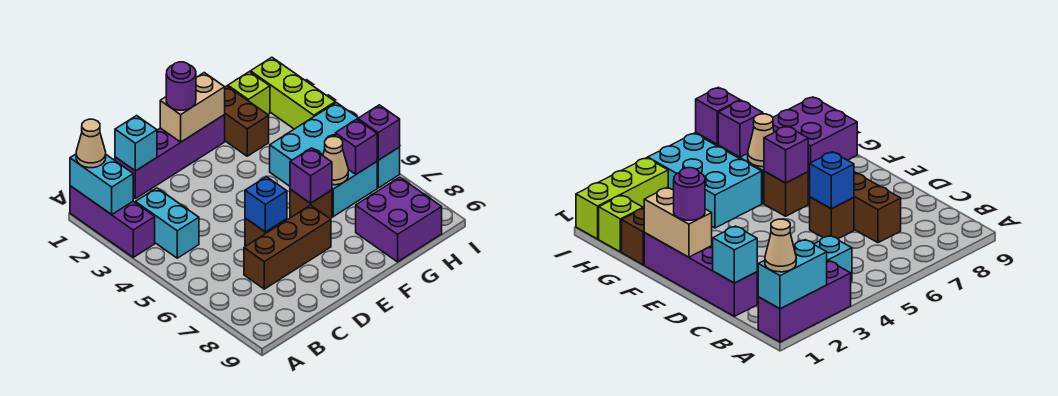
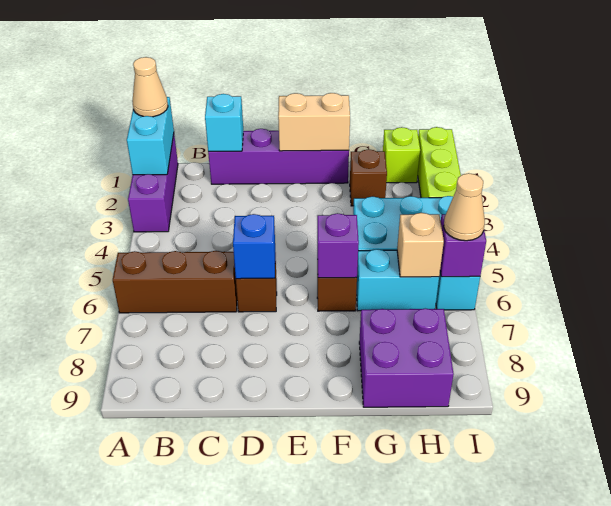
cyan brick B3:B4 level 1 -> none
brown brick C7:E7 level 1 -> brown brick A6:C6 level 1
purple round brick E1 level 3 -> none
brown brick G1:G2 level 1 -> brown brick G2 level 1
tan cone G6 level 2 -> tan cone I6 level 3
purple brick H6 level 2 -> tan brick H6 level 2

